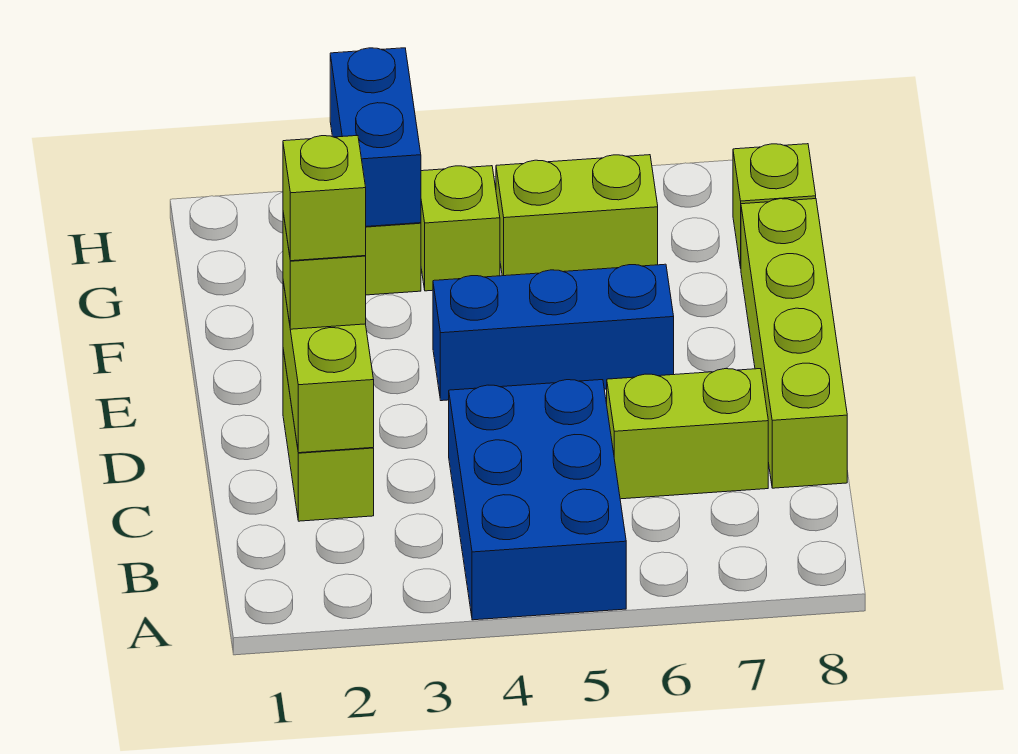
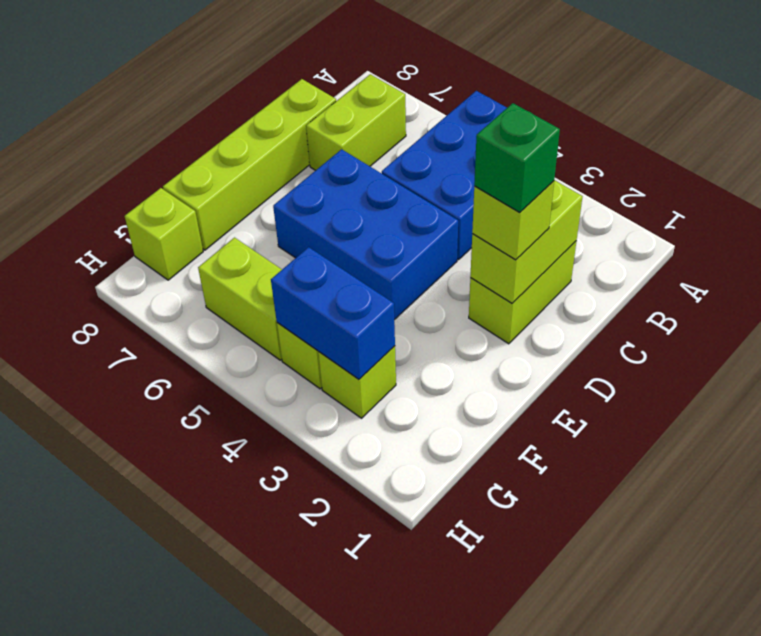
lime brick C6:C7 level 1 -> lime brick B7:C7 level 1
lime brick D2 level 4 -> green brick D2 level 4
blue brick E4:E6 level 1 -> blue brick D4:E6 level 1
blue brick G3:H3 level 2 -> blue brick G3:G4 level 2

